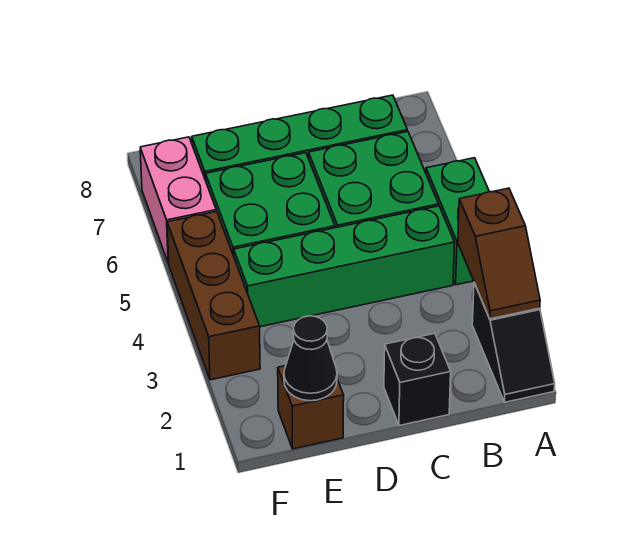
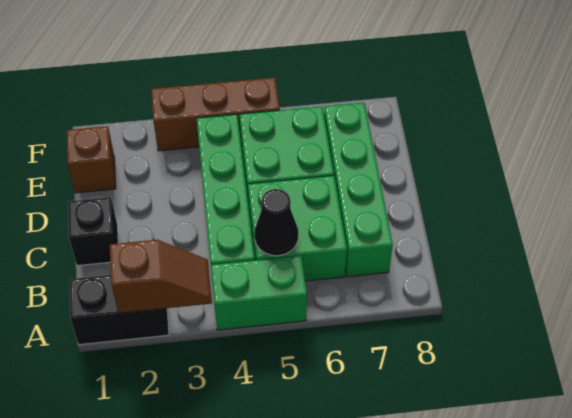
black slope A1:A2 level 1 top 2 -> black brick A1:A2 level 1
brown slope A2:A3 level 2 top 3 -> brown slope A2:A3 level 2 top 2
black cone E1 level 2 -> black cone B5 level 2
pink brick F6:F7 level 1 -> none

